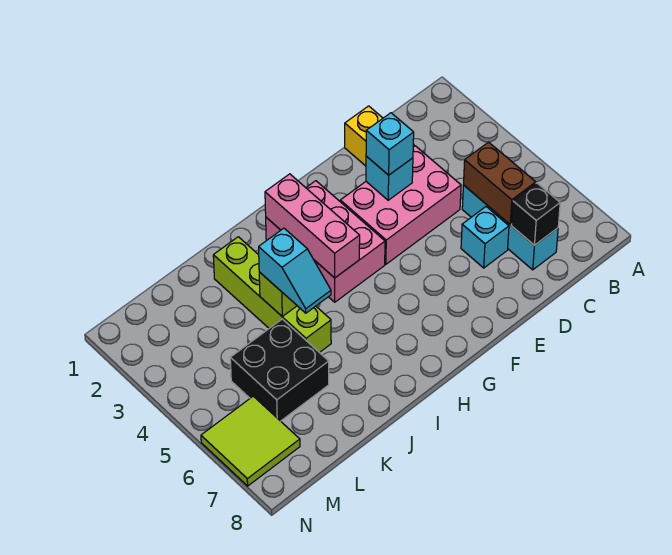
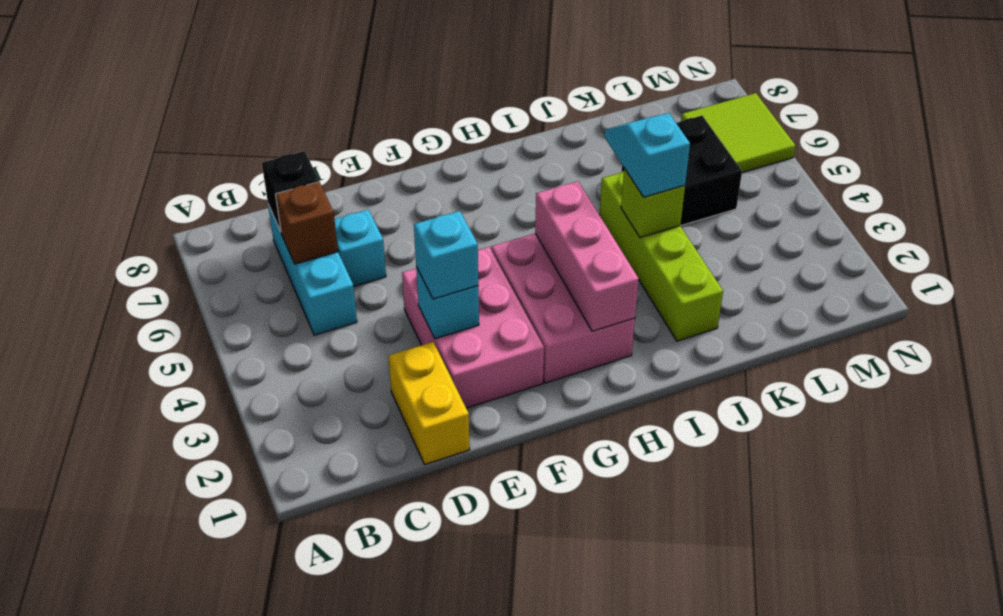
brown brick C5:C6 level 2 -> brown brick C6 level 2
pink brick D3:F4 level 1 -> pink brick E2:F4 level 1

